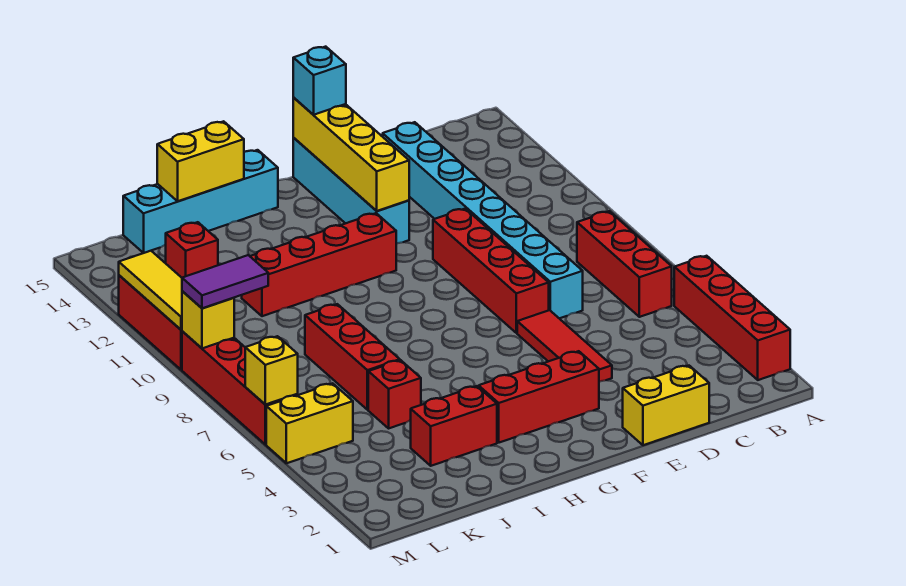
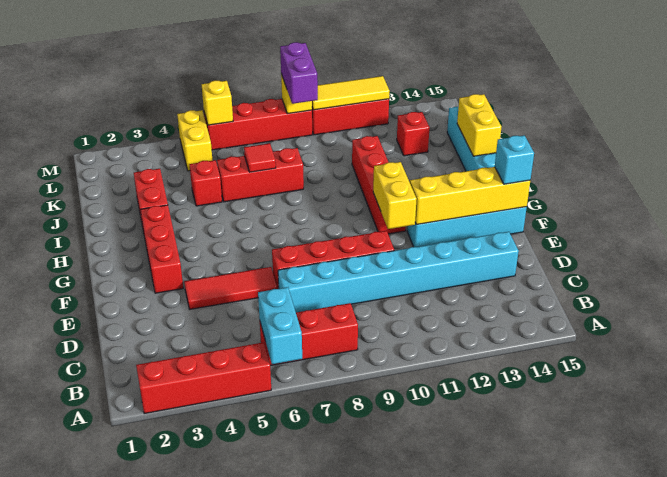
none -> cyan brick A6:B6 level 2
yellow brick D1:E1 level 1 -> yellow brick F11:G11 level 2
none -> red tile J7 level 2
purple tile L9:M9 level 3 -> purple brick L9:M9 level 3

